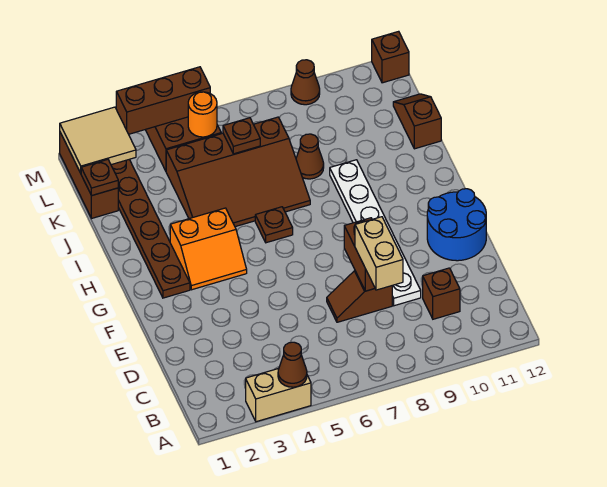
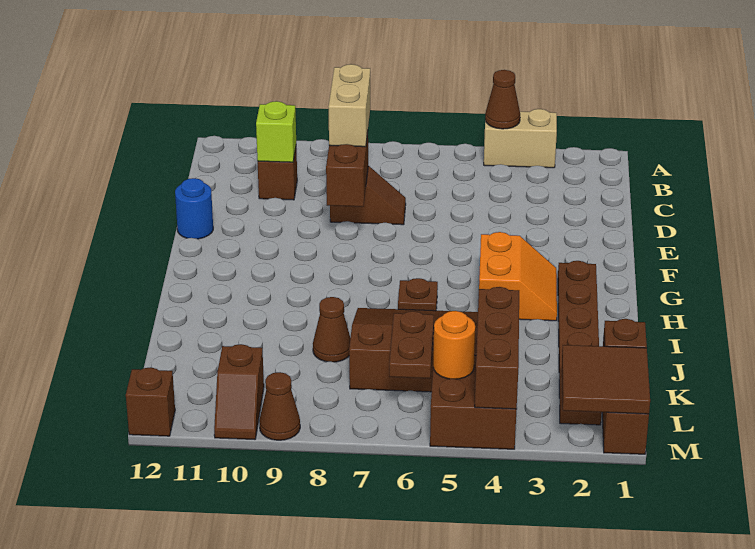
none -> lime brick C10 level 2
white plate D9:I9 level 1 -> none
blue round brick E11:F12 level 1 -> blue round brick E12 level 1
orange slope G3:H4 level 1 top H -> orange slope G3:H4 level 1 top 4
brown slope J12:K12 level 1 top J -> brown slope L10:M10 level 1 top L
brown plate K6 level 2 -> brown plate K6:L6 level 2
tan tile L1:M2 level 2 -> brown tile L1:M2 level 2
brown brick M3:M5 level 2 -> brown brick K4:M4 level 2

